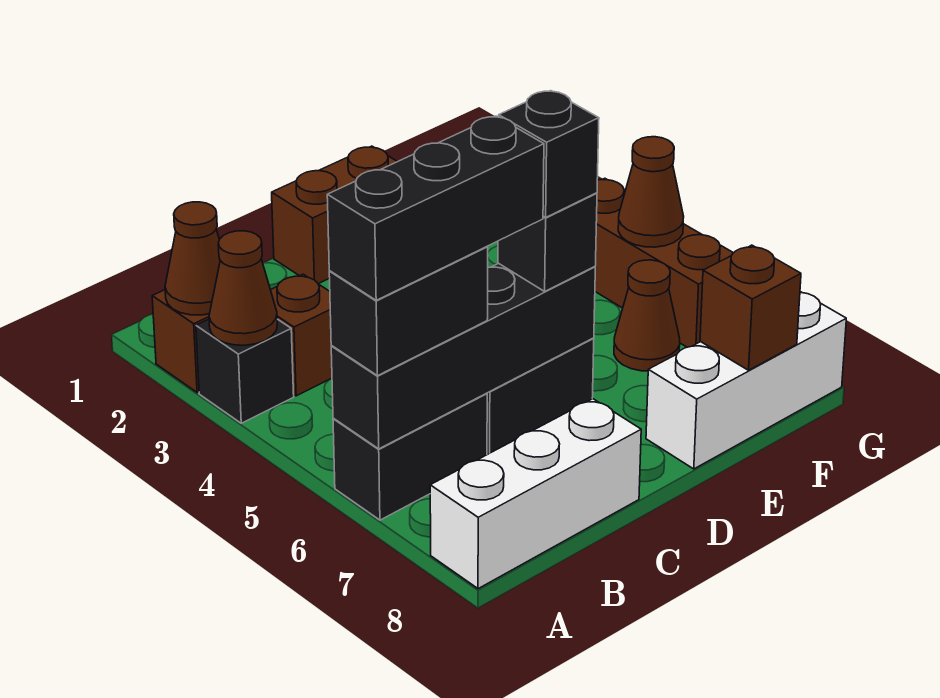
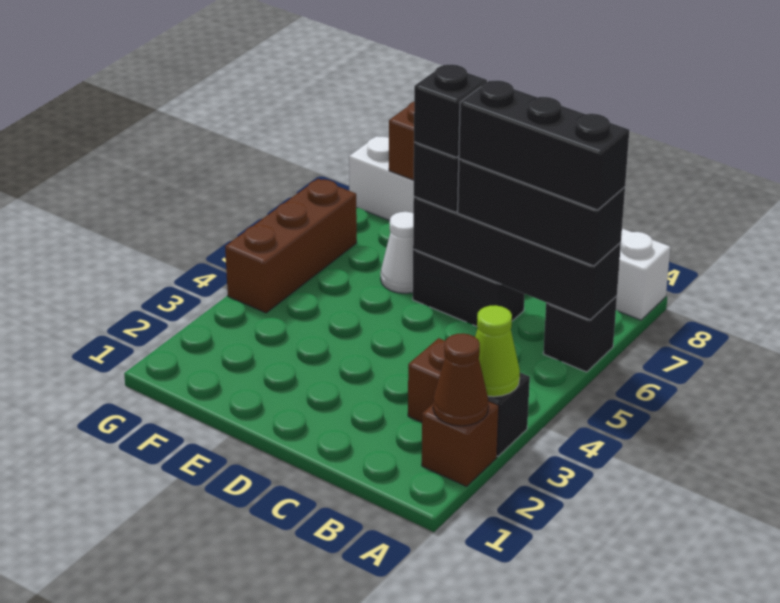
brown cone A3 level 2 -> lime cone A3 level 2
black brick A6:B6 level 1 -> black brick A6 level 1
black brick A6:B6 level 3 -> black brick A6:C6 level 3
brown brick D1:E1 level 1 -> none
none -> white cone E6 level 1
brown cone F6 level 1 -> none
brown cone G5 level 2 -> none

